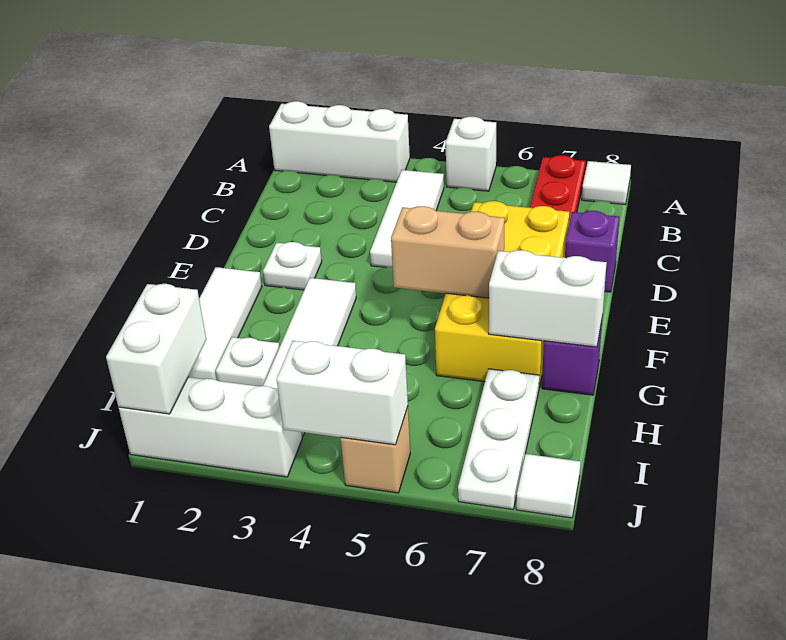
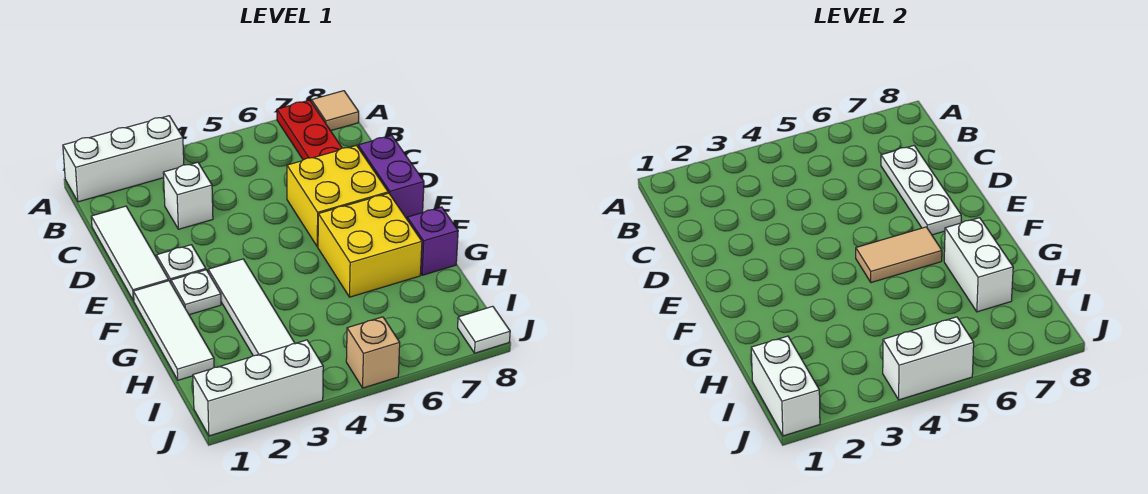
white brick A5 level 1 -> white brick C3 level 1
white tile A8 level 1 -> tan tile A8 level 1
white tile B4:D4 level 1 -> white tile C1:E1 level 1
purple brick D8 level 1 -> purple brick D8:E8 level 1
tan brick F5:F6 level 2 -> tan tile F5:F6 level 2
white brick G7:G8 level 2 -> white brick G7:H7 level 2
white plate H2 level 1 -> white plate F2 level 1
white plate H7:J7 level 1 -> white plate C7:E7 level 2

